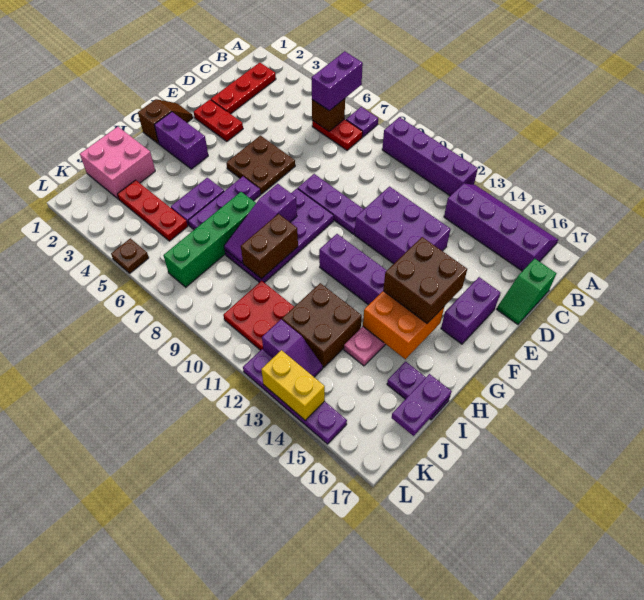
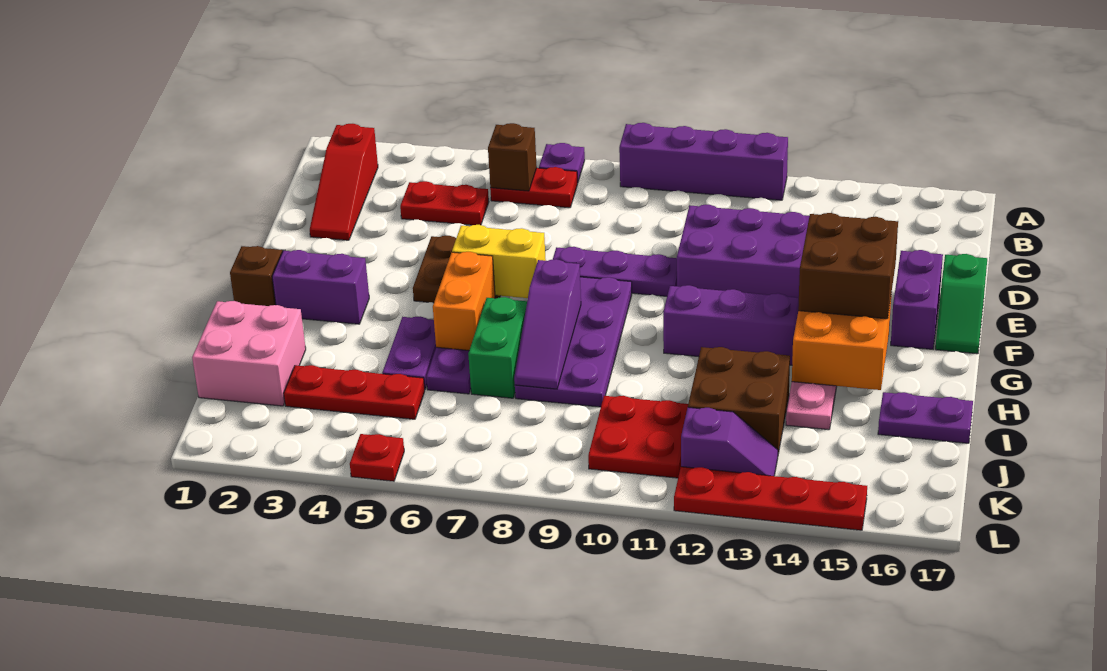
purple brick A6:B6 level 3 -> none
purple slope A13:B16 level 1 top B -> none
red plate B2:D2 level 1 -> red slope B2:D2 level 1 top B
green slope C17:D17 level 1 top C -> green slope E17:F17 level 1 top E
red plate E2:E3 level 1 -> red plate C4:C5 level 1
none -> orange brick G6:H6 level 2
green brick H7:K7 level 1 -> green brick H7:I7 level 1
brown brick H9:I9 level 2 -> none
purple plate I17:J17 level 2 -> none
brown plate L5 level 1 -> red plate L5 level 1
purple plate L12:L15 level 1 -> red plate L12:L15 level 1
yellow brick L13:L14 level 2 -> yellow brick F6:F7 level 2

